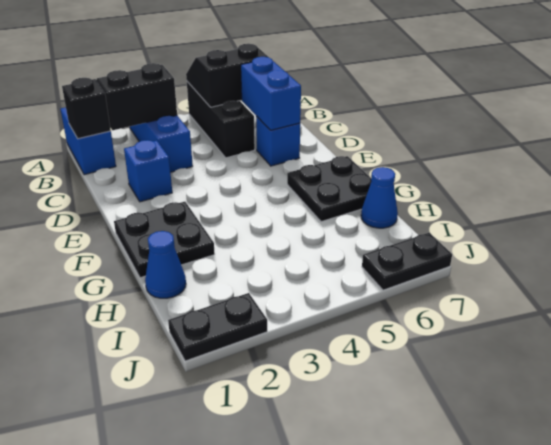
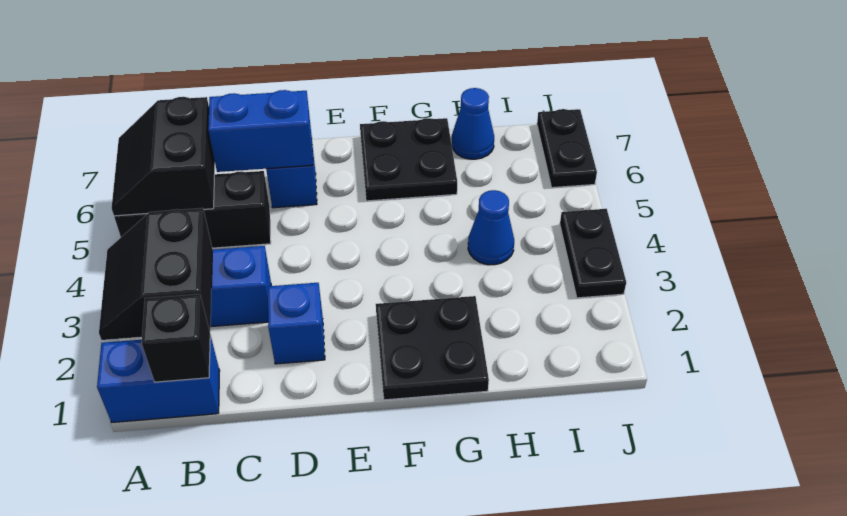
blue cone H1 level 1 -> blue cone H4 level 1
black plate J1:J2 level 1 -> black plate J3:J4 level 1

